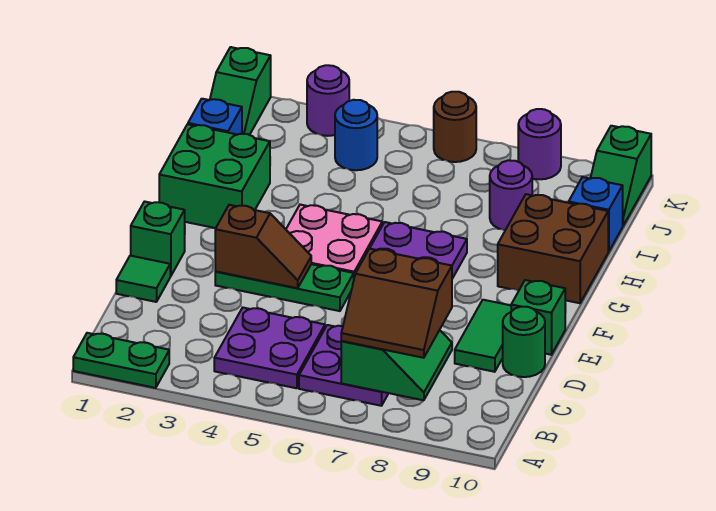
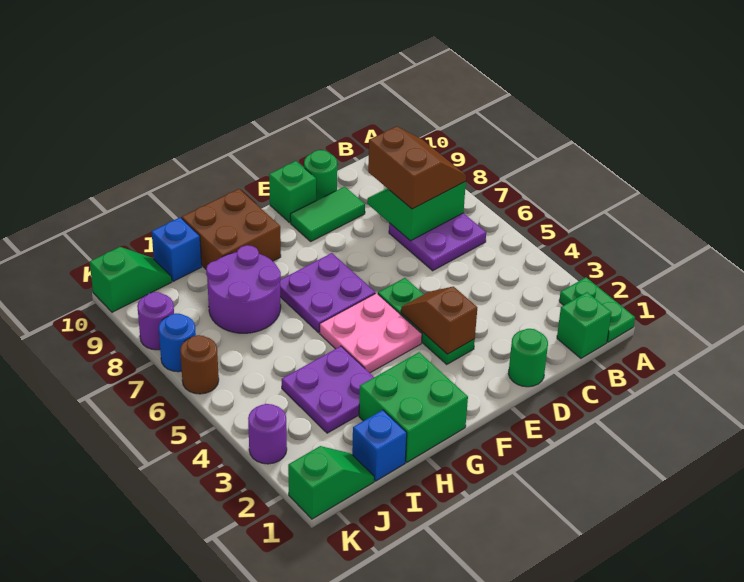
purple plate B4:C5 level 1 -> purple plate H3:I4 level 1
green tile D1 level 1 -> green round brick D1 level 1
green brick E1 level 1 -> green brick B1 level 1
purple round brick I8 level 1 -> purple round brick H7:I8 level 1
blue round brick J4 level 1 -> blue round brick K7 level 1

